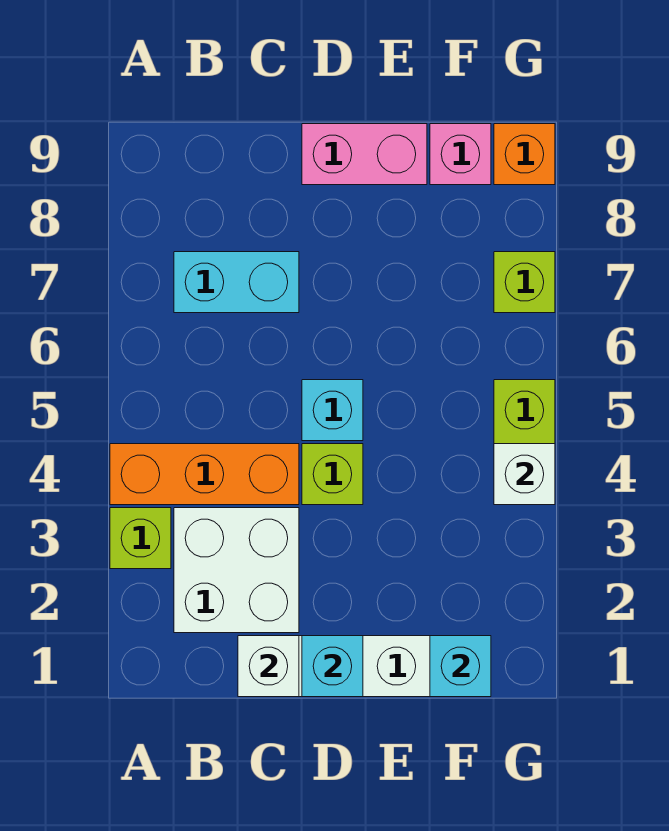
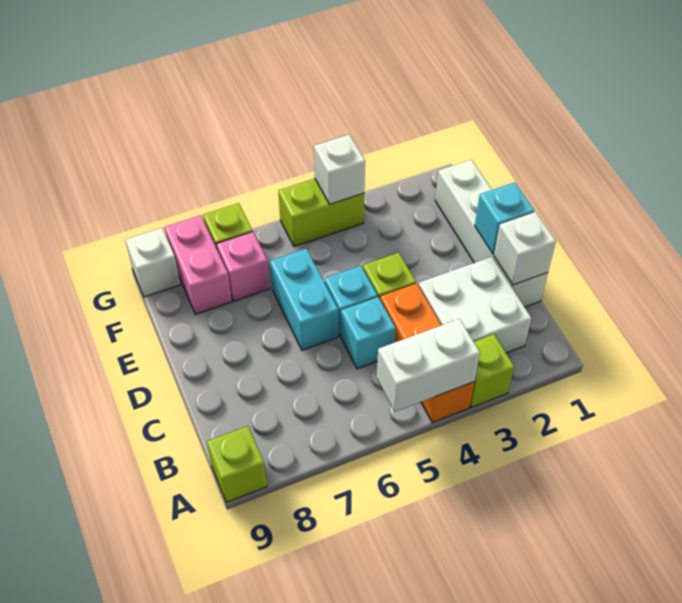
none -> white brick A4:A5 level 2
none -> lime brick A9 level 1
cyan brick B7:C7 level 1 -> cyan brick D6:E6 level 1
pink brick D9:E9 level 1 -> pink brick F8:G8 level 1
cyan brick F1 level 2 -> cyan brick C5 level 1
pink brick F9 level 1 -> pink brick F7 level 1
orange brick G9 level 1 -> white brick G9 level 1

